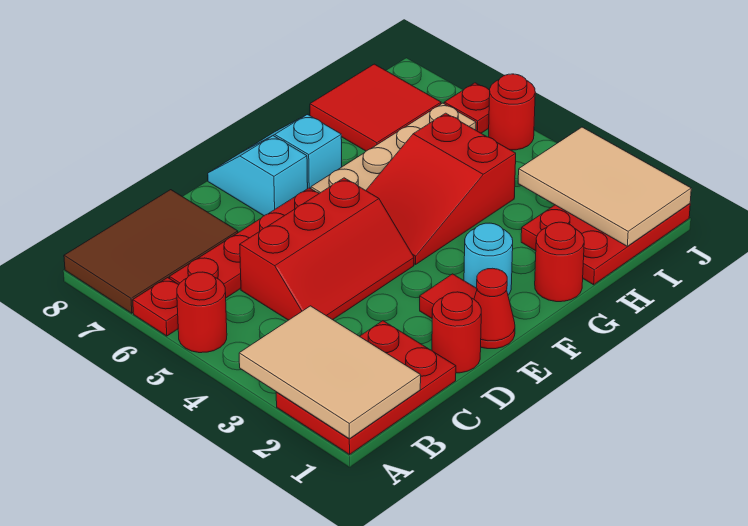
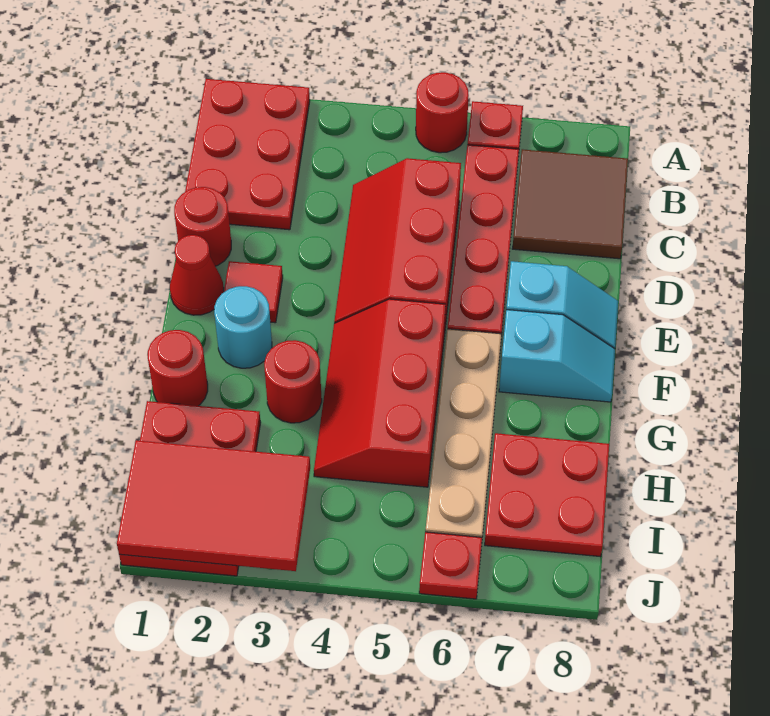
tan tile A1:B3 level 2 -> none
brown tile A7:C8 level 1 -> brown tile B7:C8 level 1
red slope F4:H5 level 1 top H -> red slope F4:H5 level 1 top 5
red tile H7:I8 level 1 -> red plate H7:I8 level 1
tan tile I1:J3 level 2 -> red tile I1:J3 level 2
red round brick J5 level 1 -> red round brick G3 level 1

